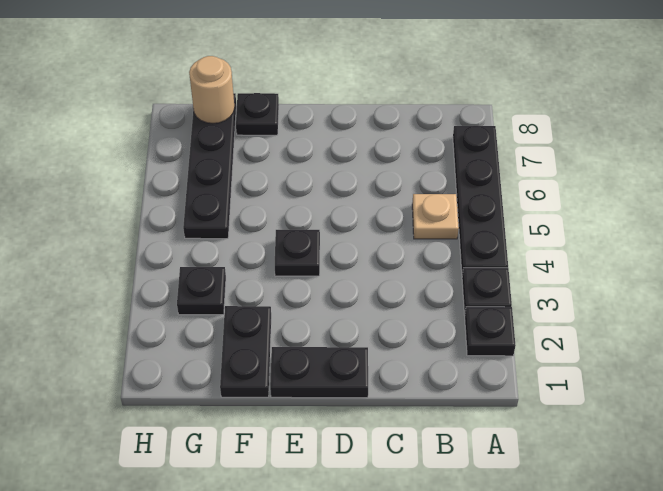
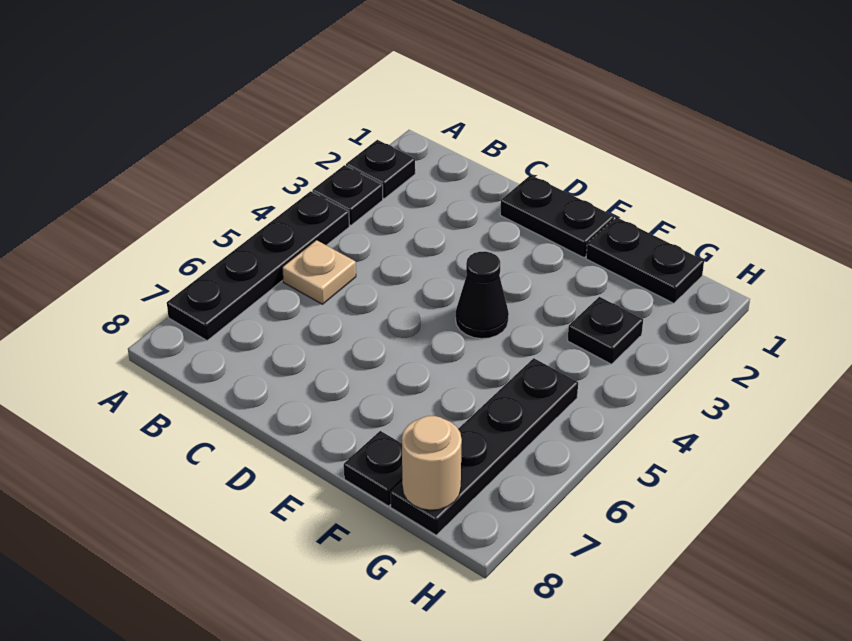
black plate E4 level 1 -> black cone E4 level 1
black plate F1:F2 level 1 -> black plate F1:G1 level 1

